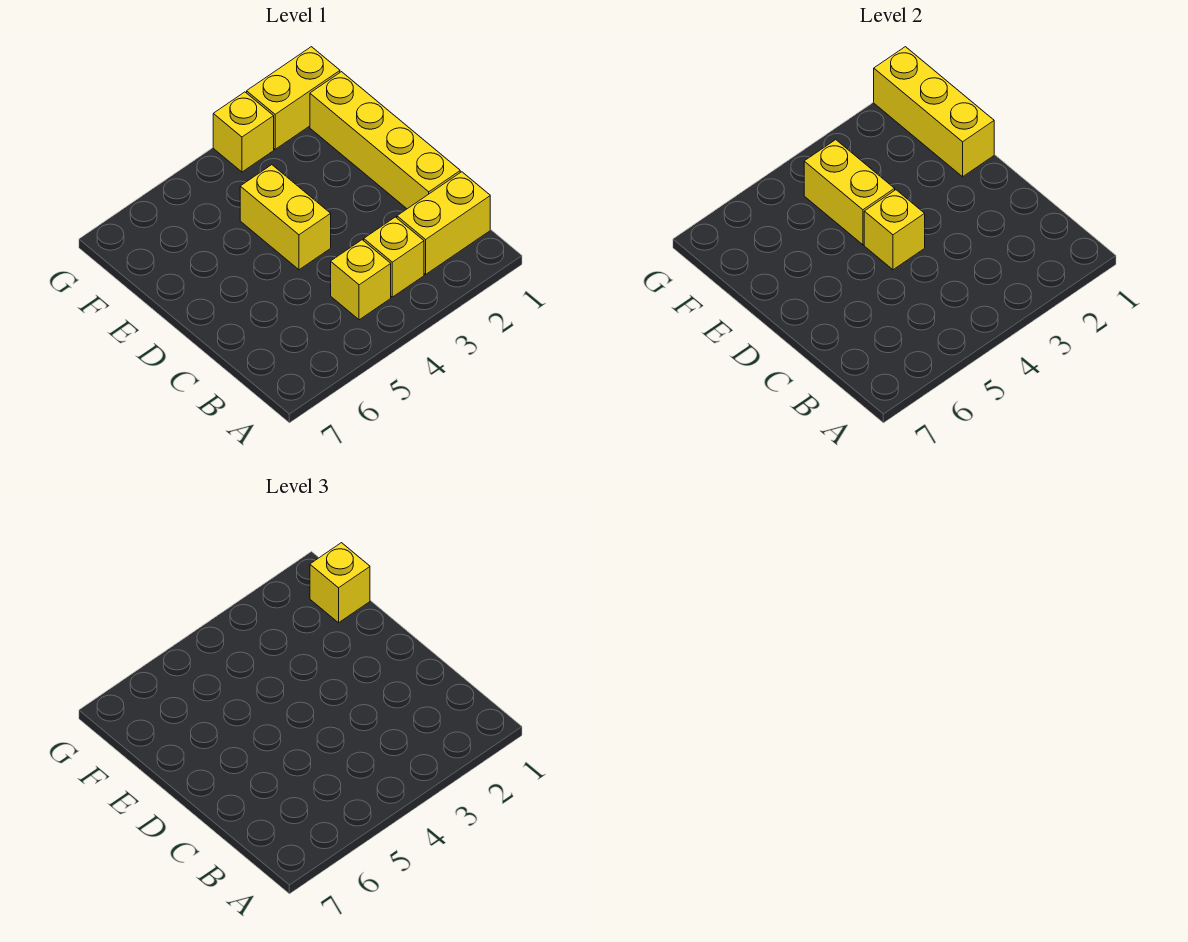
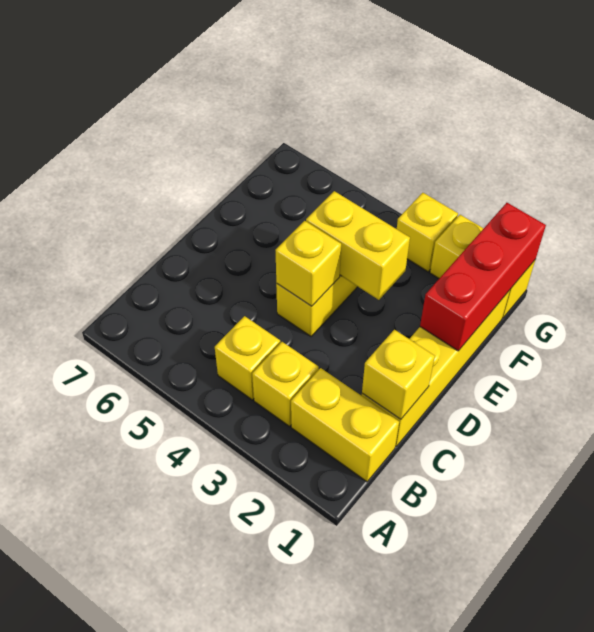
yellow brick E1:G1 level 2 -> red brick E1:G1 level 2
yellow brick E4:F4 level 2 -> yellow brick E3:E4 level 2
yellow brick F1 level 3 -> yellow brick C1 level 2

